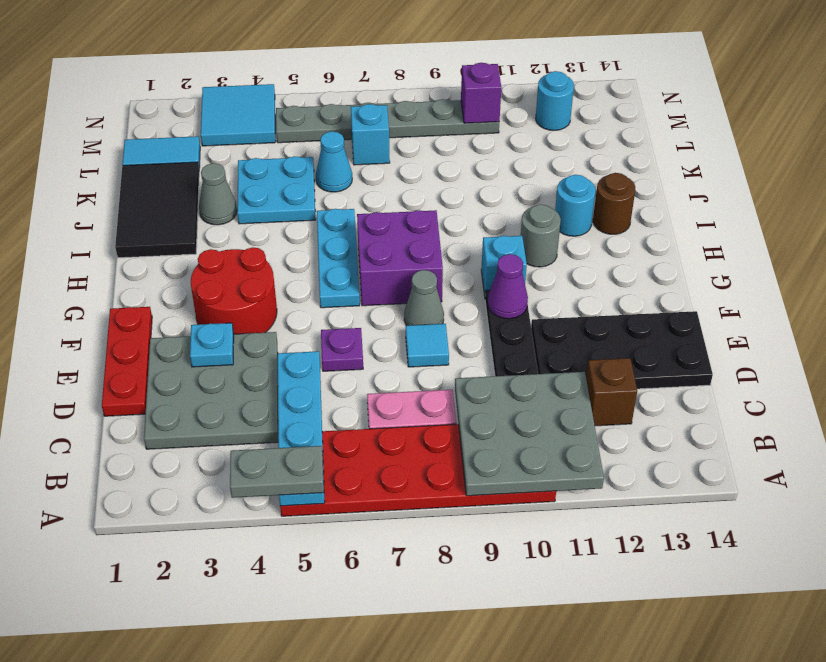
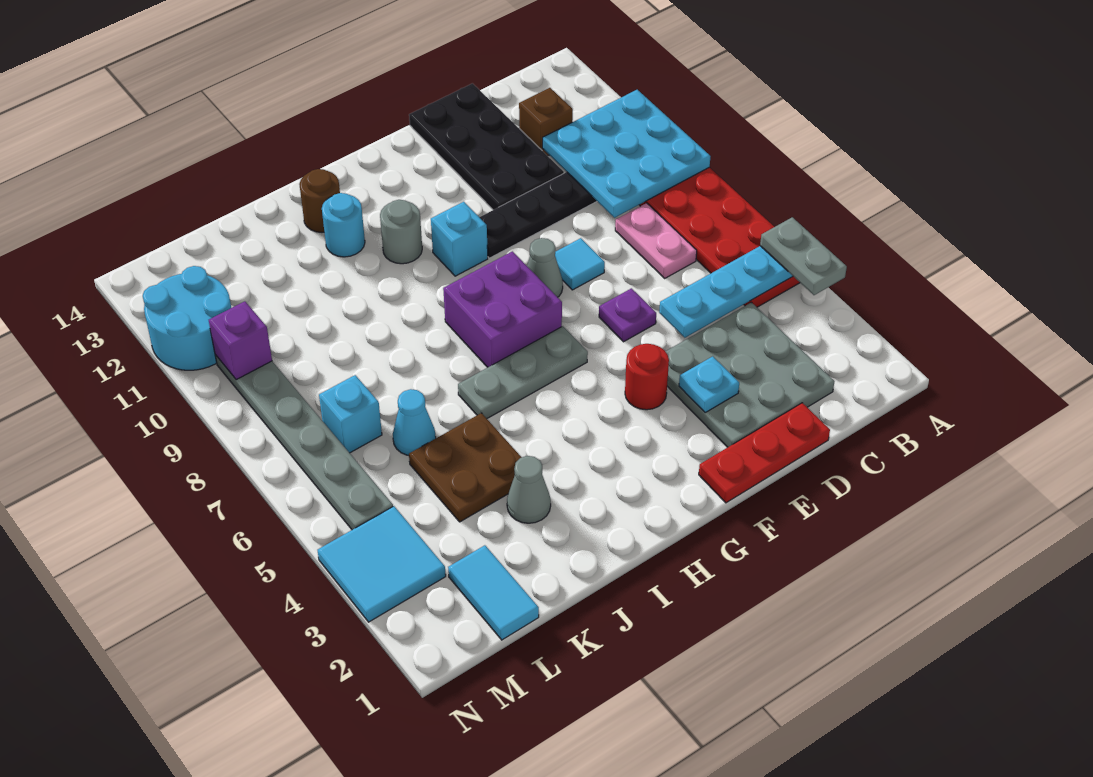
grey plate A9:C11 level 2 -> cyan plate A9:C11 level 2
red round brick F3:G4 level 1 -> red round brick F4 level 1
purple cone F10 level 2 -> none
cyan plate G6:I6 level 1 -> grey plate G6:I6 level 1
black tile I1:K2 level 1 -> none
cyan plate J4:K5 level 1 -> brown plate J4:K5 level 1
cyan round brick M12 level 1 -> cyan round brick M11:N12 level 1

